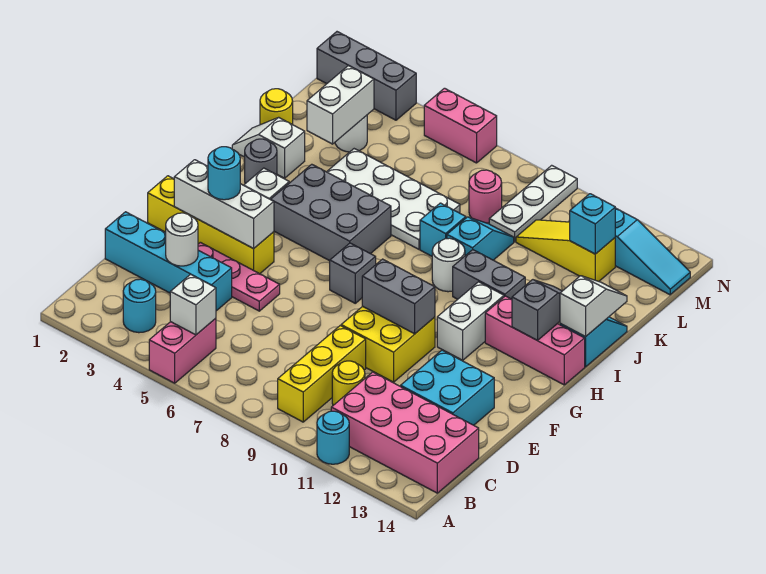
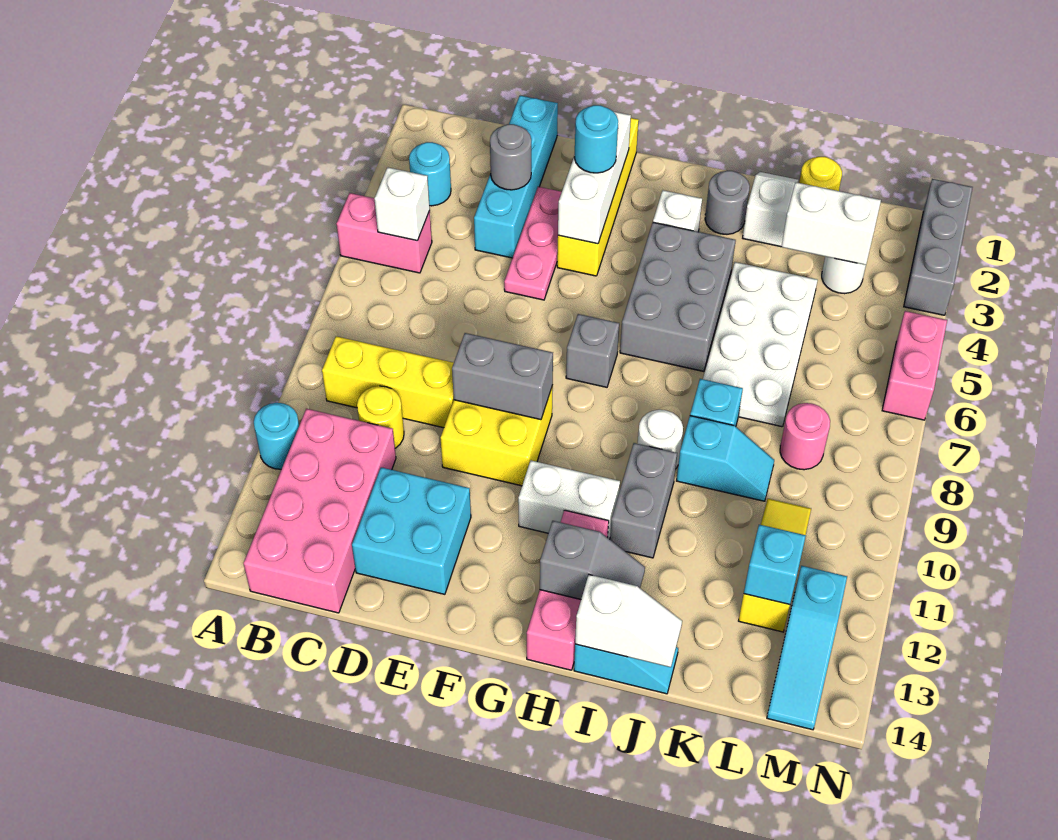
white round brick D3 level 2 -> grey round brick D3 level 2
grey brick F9:F10 level 2 -> grey brick E9:F9 level 2
white plate L9:N9 level 1 -> none

